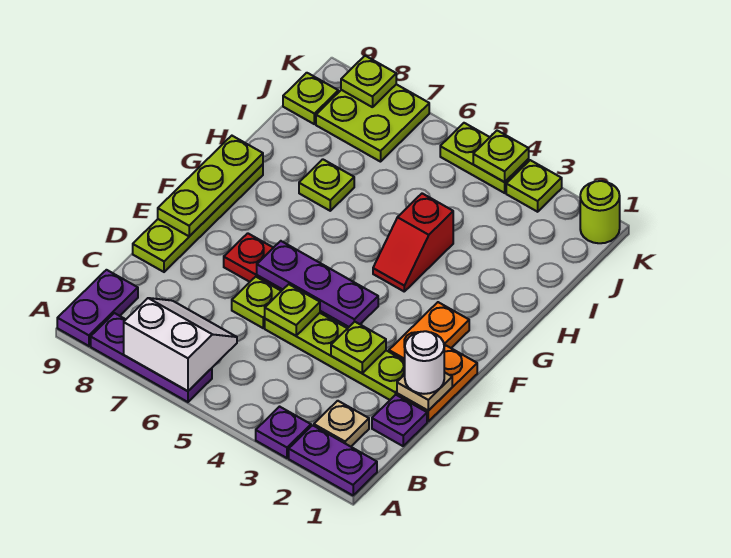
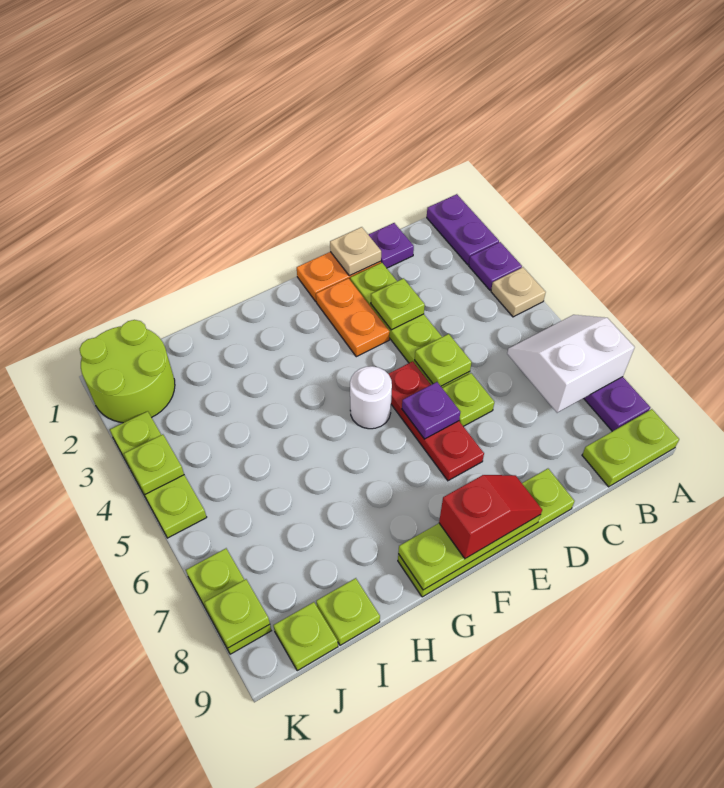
white slope A6:B7 level 2 top A -> white slope A6:B7 level 2 top 7
purple plate A9:B9 level 1 -> lime plate A9:B9 level 1
tan plate B2 level 1 -> tan plate A4 level 1
white round brick D1 level 3 -> white round brick F5 level 1
orange plate E2:F2 level 1 -> orange plate E2:E3 level 1
purple plate E4:E6 level 2 -> purple plate E6 level 2
red slope G4:H4 level 1 top H -> red slope E9:F9 level 3 top F
lime plate H7 level 1 -> lime plate I9 level 1
lime plate J7:K8 level 1 -> lime plate K7:K8 level 1
lime round brick K1 level 1 -> lime round brick J1:K2 level 1

